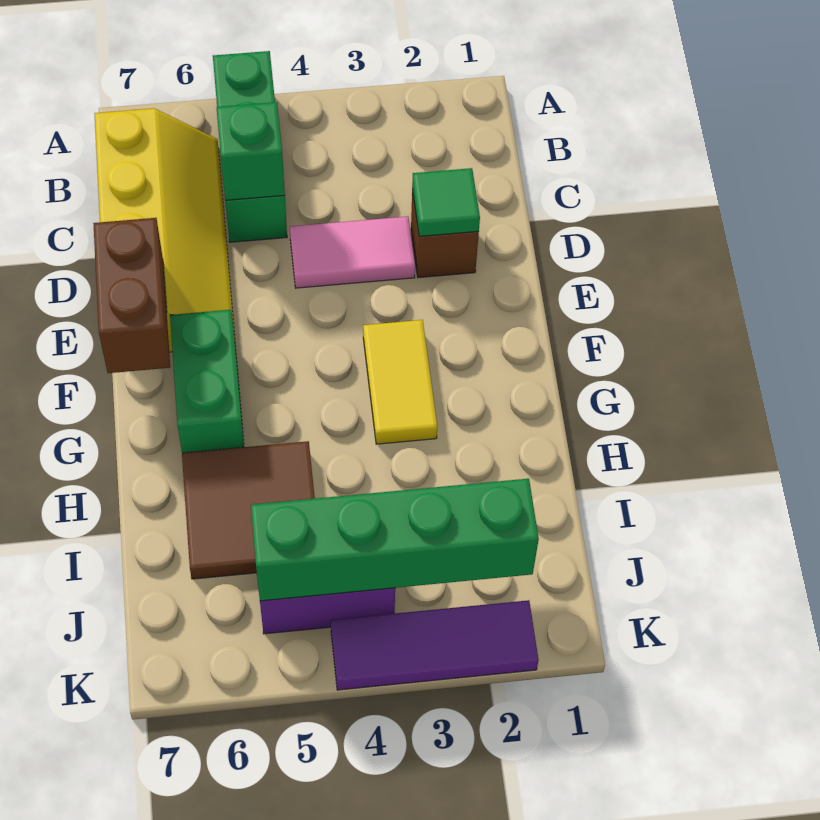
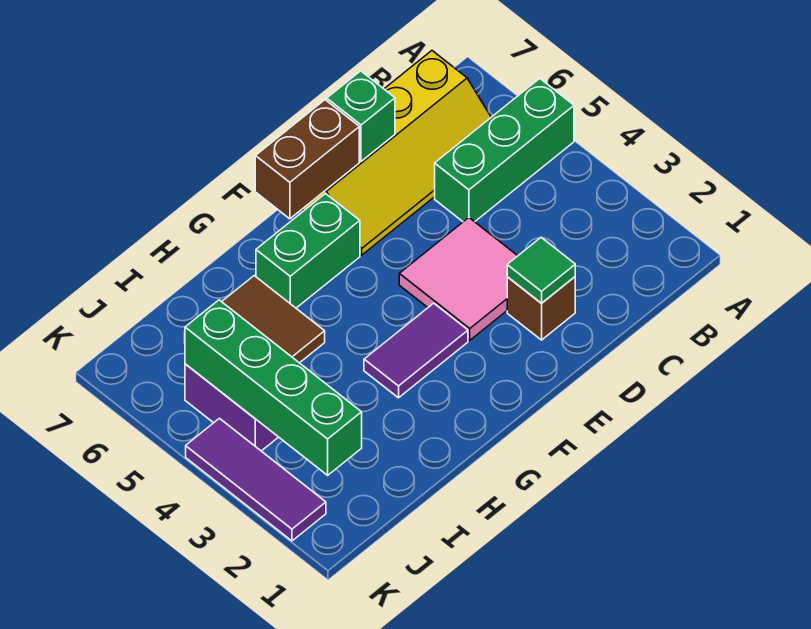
green brick C5 level 2 -> green brick D7 level 2
pink tile D3:D4 level 1 -> pink tile D3:E4 level 1
yellow tile F3:G3 level 1 -> purple tile F3:G3 level 1

